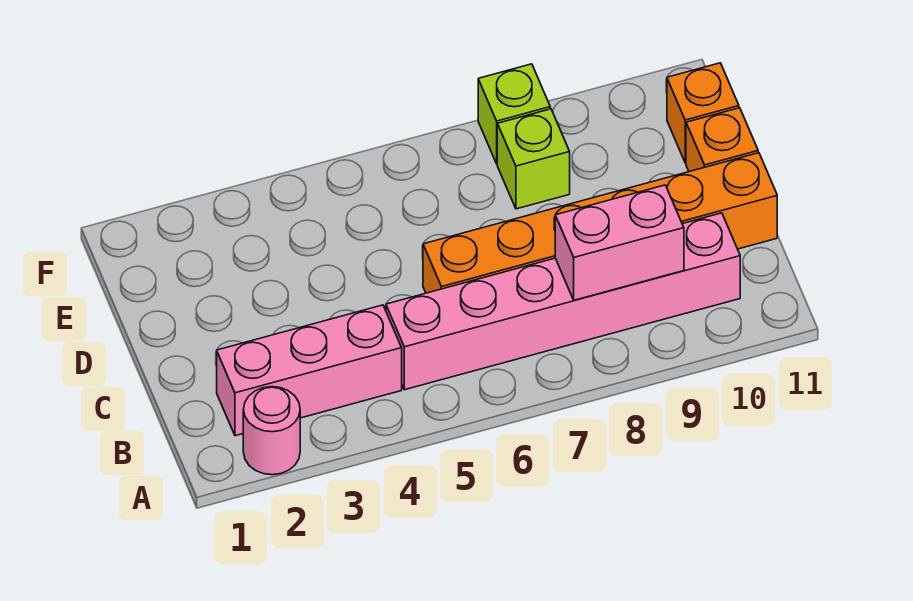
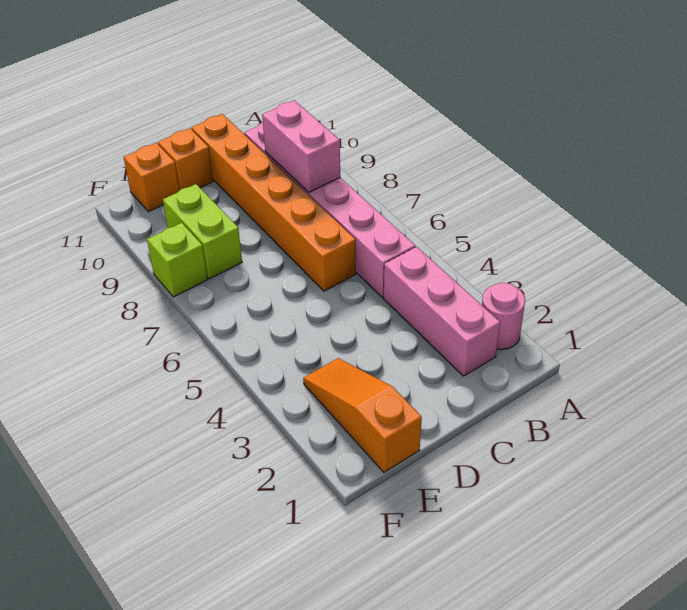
none -> orange slope E1:E3 level 1 top 1
lime brick E8 level 1 -> lime brick E8:E9 level 1

